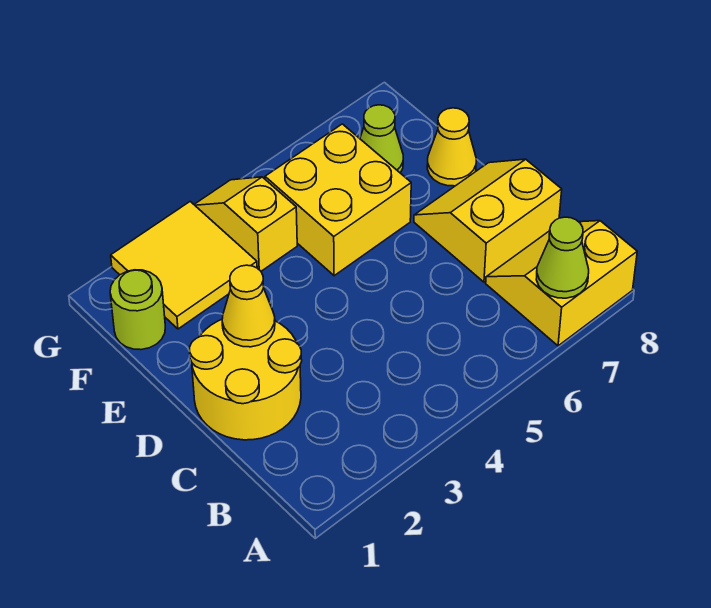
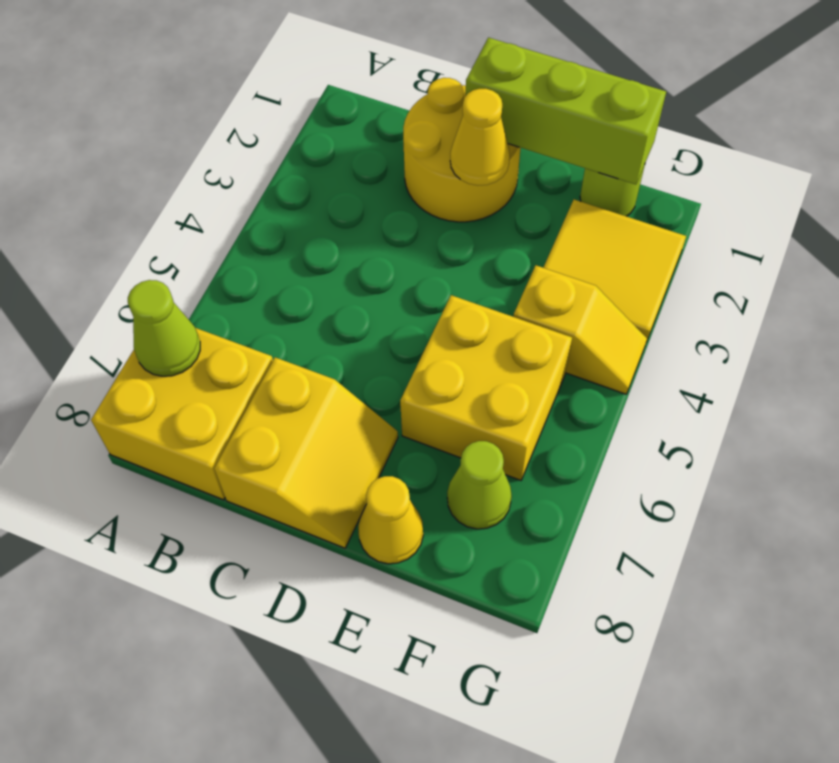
yellow slope A7:B8 level 1 top A -> yellow brick A7:B8 level 1
none -> lime brick D1:F1 level 2

